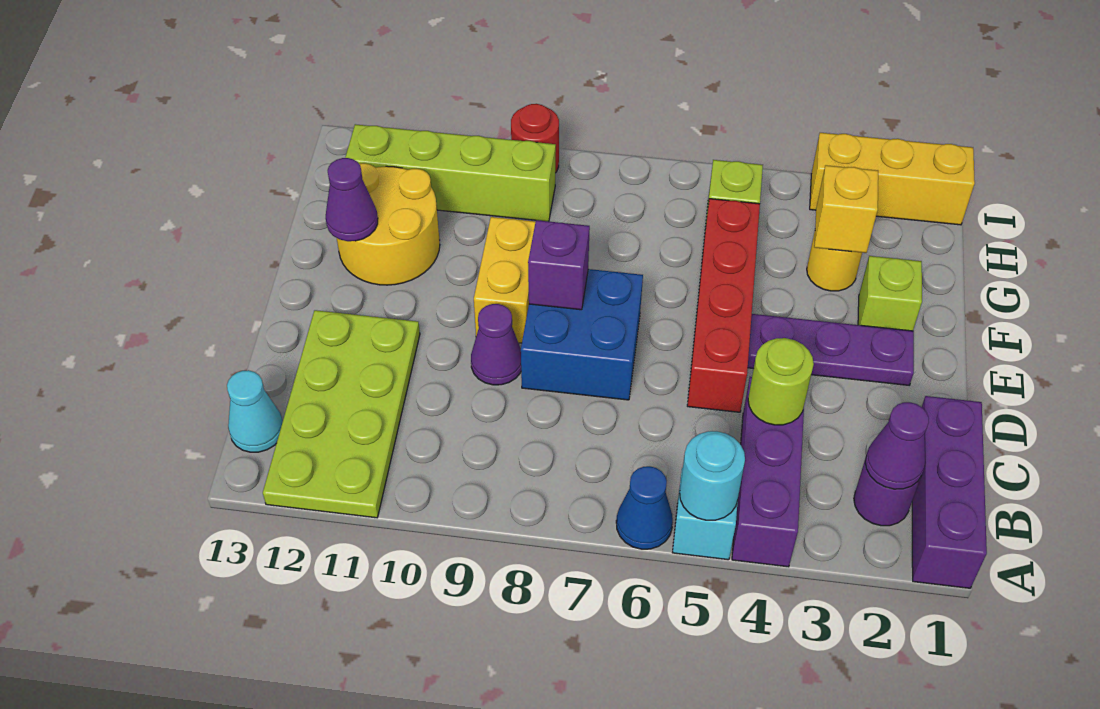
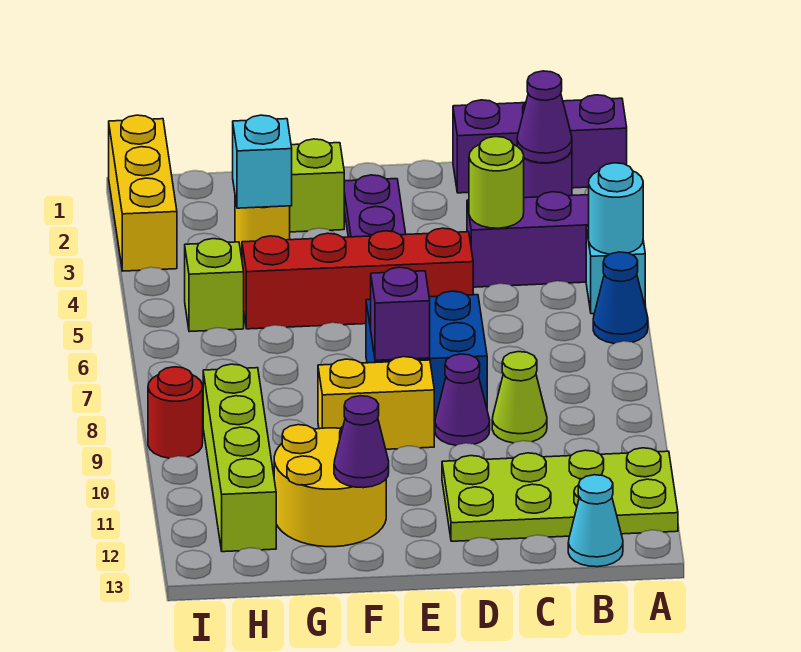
none -> lime cone C9 level 1
yellow brick G3 level 2 -> cyan brick G3 level 2

